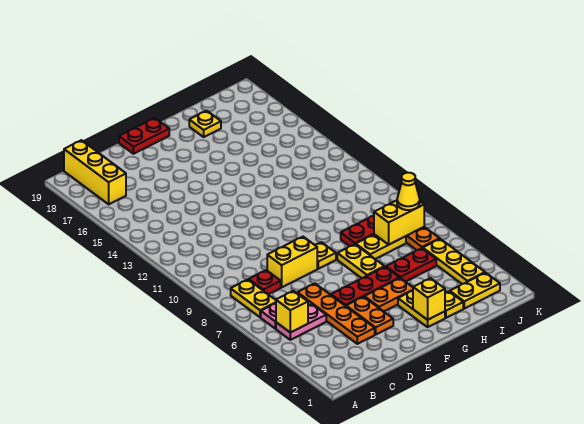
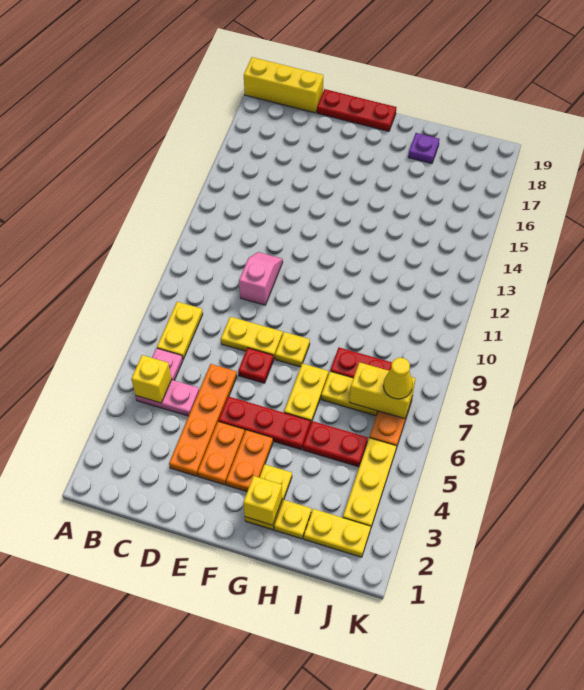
yellow brick B17:B19 level 1 -> yellow brick A19:C19 level 1
red plate C8 level 1 -> red plate E7 level 1
yellow brick D8:E8 level 1 -> yellow plate D8:E8 level 1
none -> pink slope D10:D11 level 1 top 10
red plate E19:F19 level 1 -> red plate D19:F19 level 1
orange plate F4:G4 level 1 -> orange plate F3:F4 level 1
yellow plate H18 level 1 -> purple plate H18 level 1

